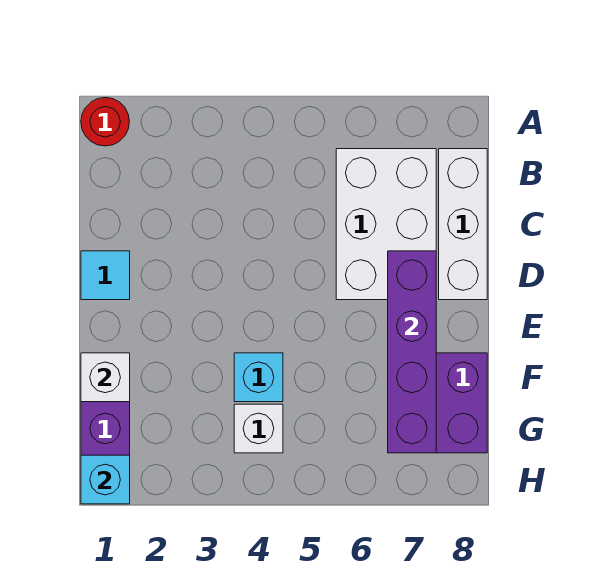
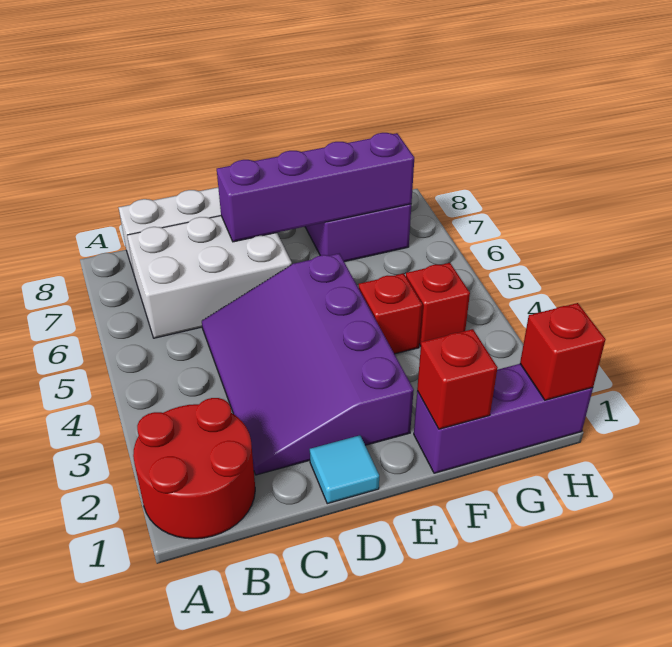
red round brick A1 level 1 -> red round brick A1:B2 level 1
none -> purple slope C2:E5 level 1 top E
white brick F1 level 2 -> red brick F1 level 2
cyan brick F4 level 1 -> red brick F4 level 1
white brick G4 level 1 -> red brick G4 level 1
cyan brick H1 level 2 -> red brick H1 level 2

